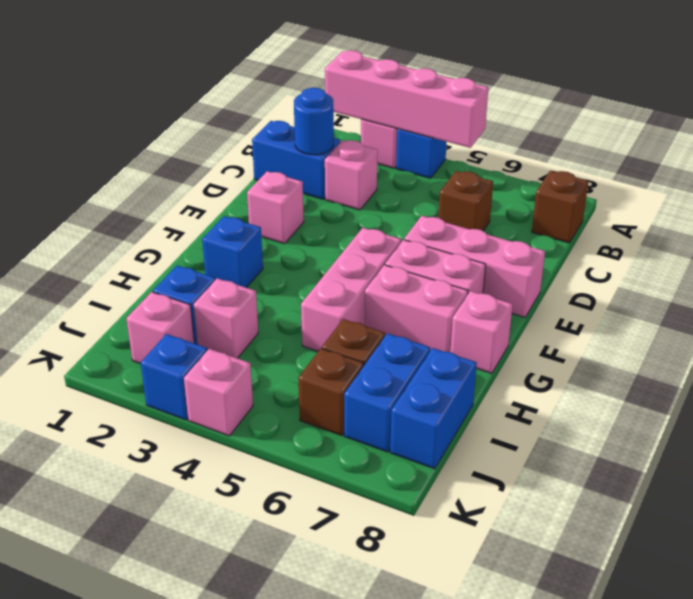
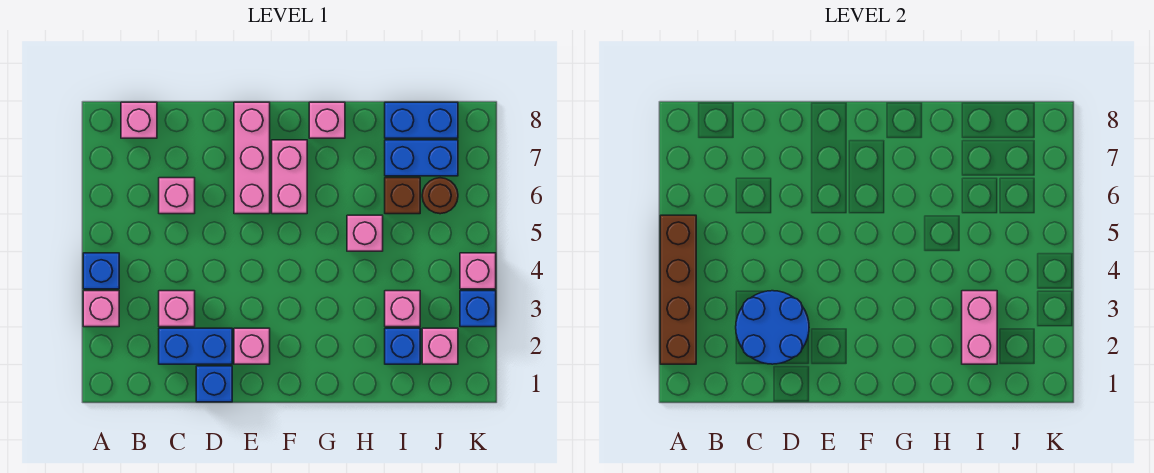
pink brick A2:A5 level 2 -> brown brick A2:A5 level 2
brown brick B8 level 1 -> pink brick B8 level 1
blue brick C1:C2 level 1 -> blue brick C2:D2 level 1
blue round brick C2 level 2 -> blue round brick C2:D3 level 2
brown brick C6 level 1 -> pink brick C6 level 1
pink brick F5:H5 level 1 -> pink brick H5 level 1
blue brick G2 level 1 -> blue brick D1 level 1
pink brick G6:G7 level 1 -> pink brick I2:I3 level 2
brown brick J6 level 1 -> brown round brick J6 level 1

